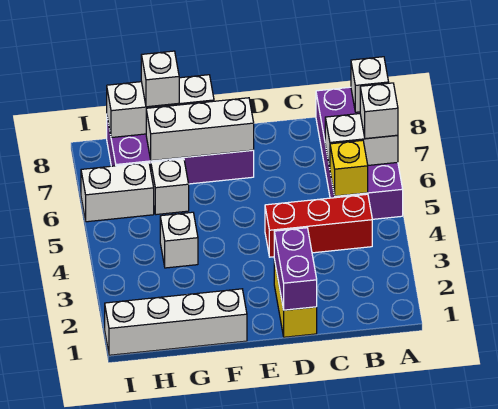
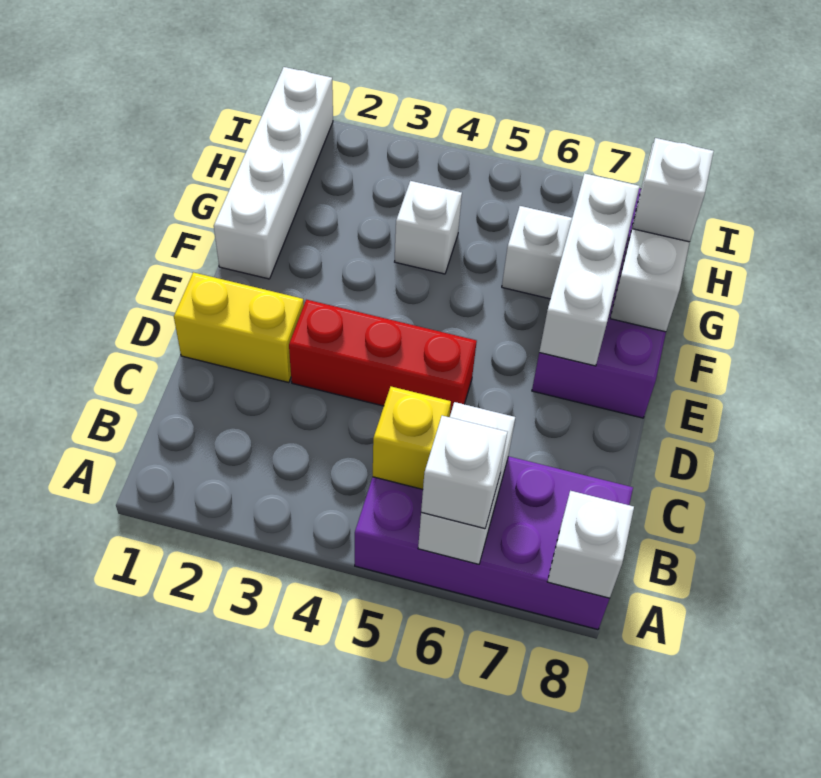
red brick B4:D4 level 1 -> red brick D3:D5 level 1
purple brick D1:D2 level 2 -> none
white brick H6:I6 level 1 -> none

